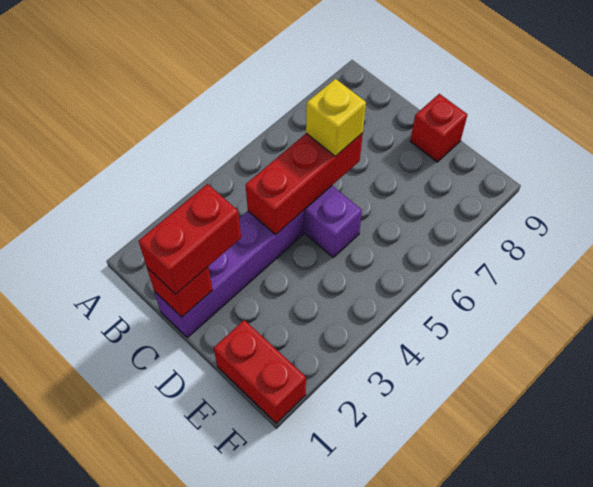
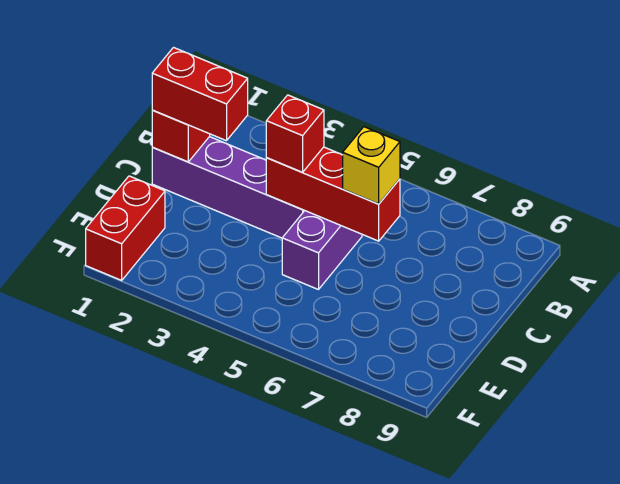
red brick D9 level 1 -> red brick C4 level 3

